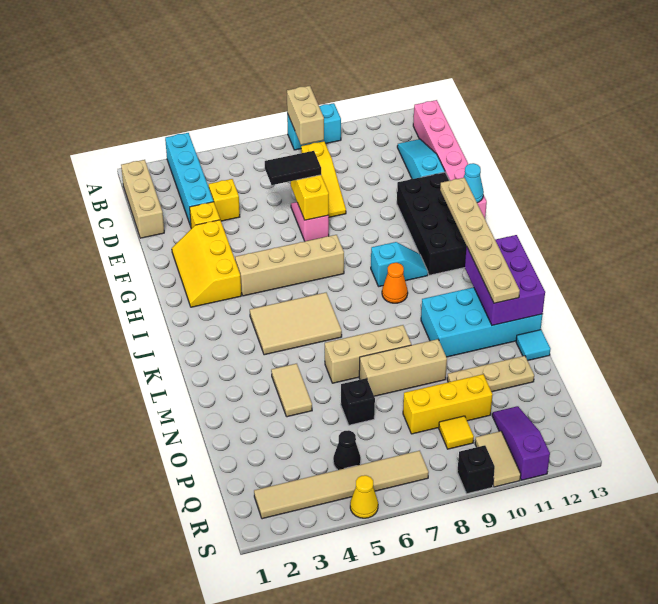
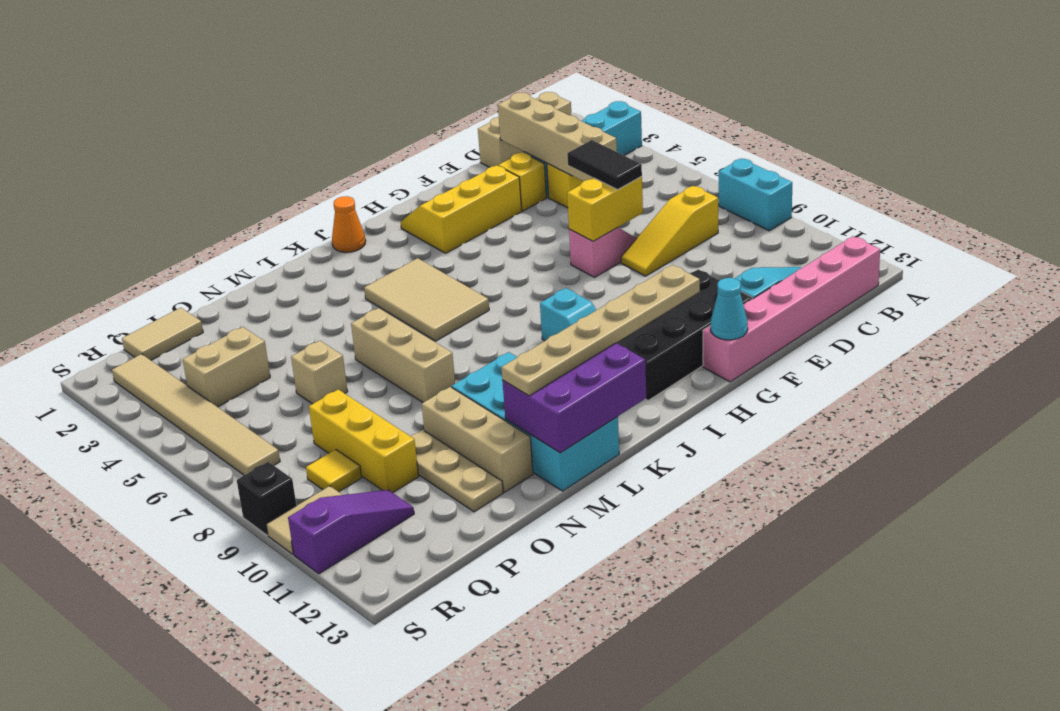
tan brick A8:B8 level 2 -> tan brick P4:Q4 level 1
tan brick H4:H7 level 1 -> tan brick D2:D5 level 2
orange cone J9 level 1 -> orange cone J1 level 1
tan tile M4:N4 level 1 -> tan tile P1:Q1 level 1
tan brick N7:N9 level 1 -> tan brick N10:N12 level 1
cyan tile N13 level 1 -> none
black brick O6 level 1 -> tan brick O6 level 1
black cone Q5 level 1 -> none
yellow cone S5 level 1 -> none

